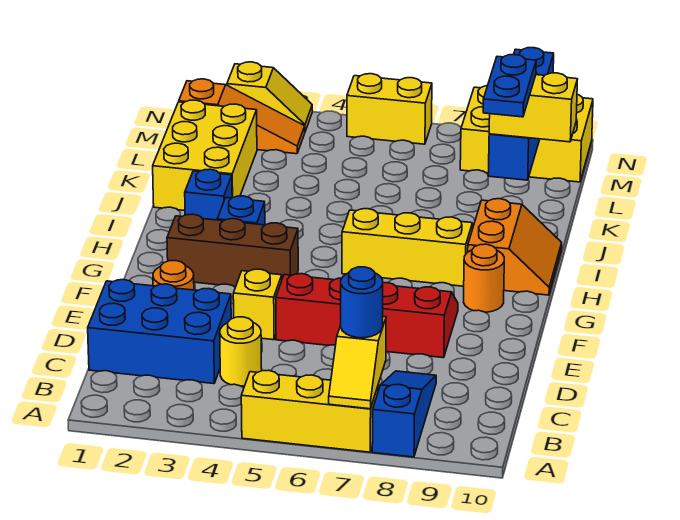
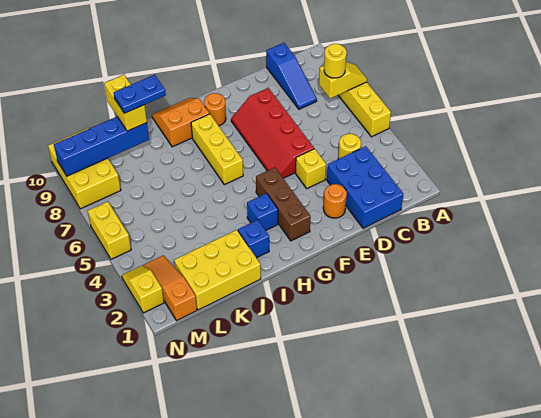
blue slope A8:C8 level 1 top A -> blue slope C8:C10 level 1 top 10
blue round brick B7 level 3 -> yellow round brick B7 level 3

